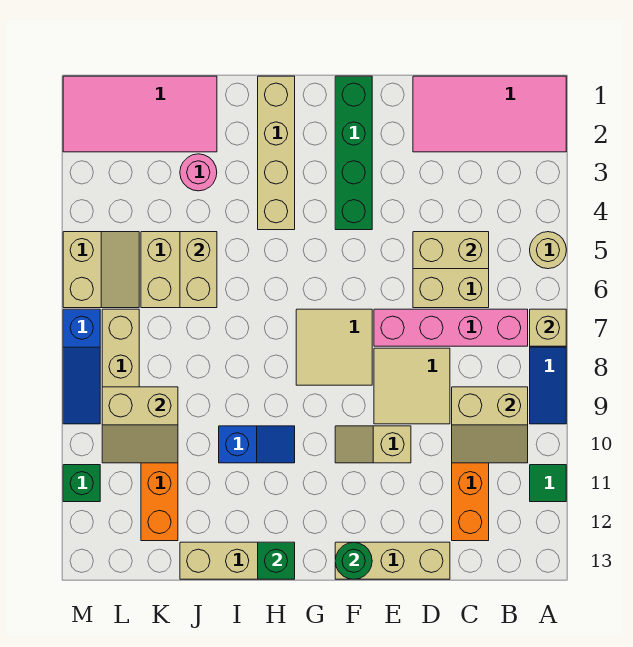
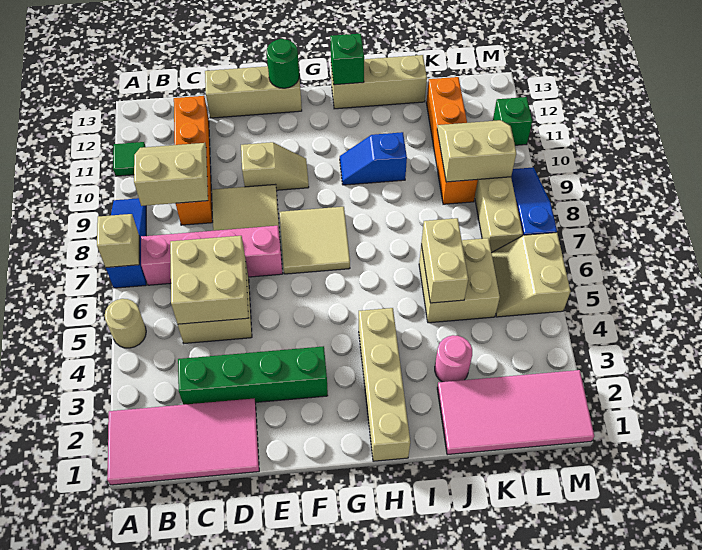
tan brick C5:D5 level 2 -> tan brick C5:D6 level 2
green brick F1:F4 level 1 -> green brick C3:F3 level 1

